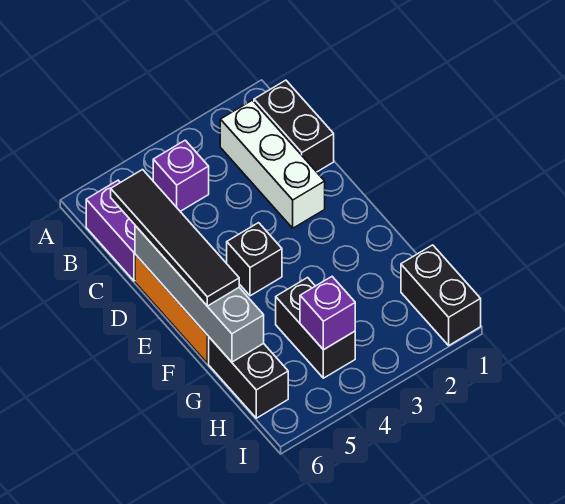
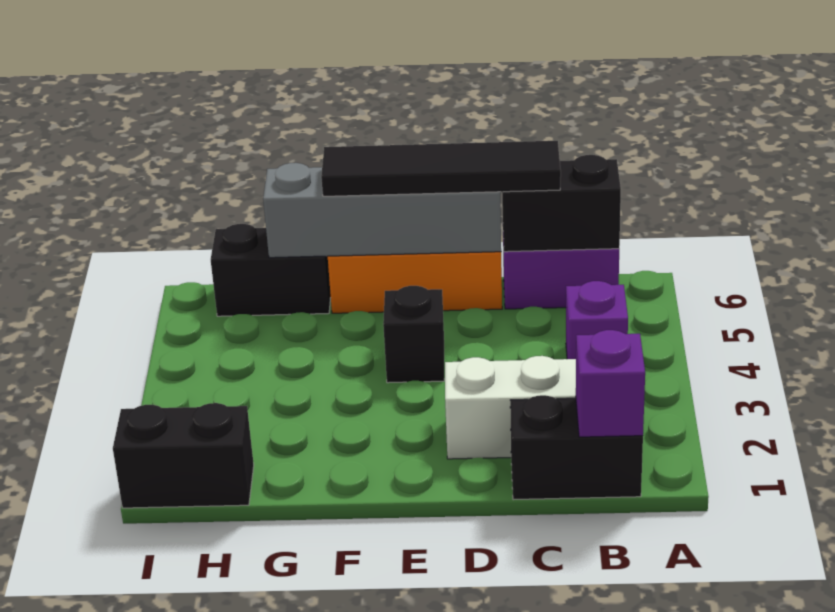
black brick G4:H4 level 1 -> black brick B6:C6 level 2
purple brick H4 level 2 -> purple brick B1 level 2

